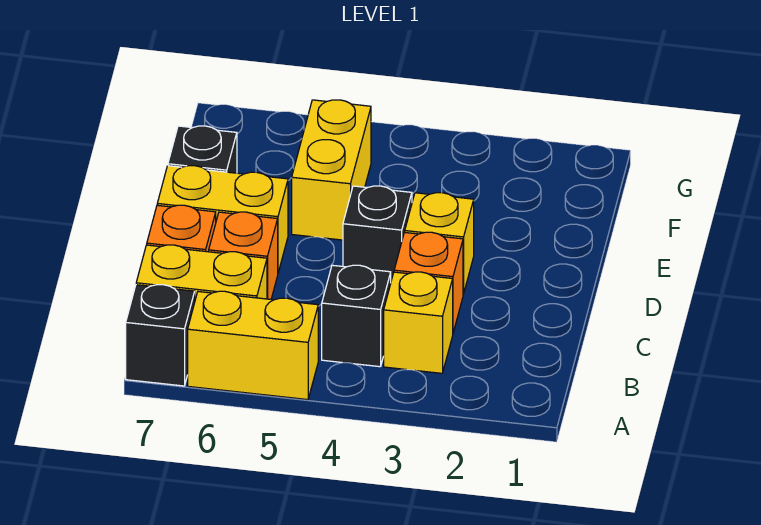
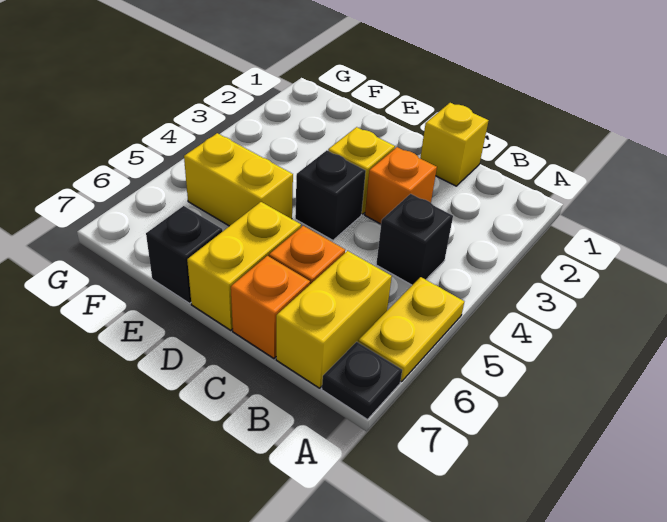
yellow brick A5:A6 level 1 -> yellow plate A5:A6 level 1
black brick A7 level 1 -> black plate A7 level 1
yellow brick B3 level 1 -> yellow brick C1 level 1

